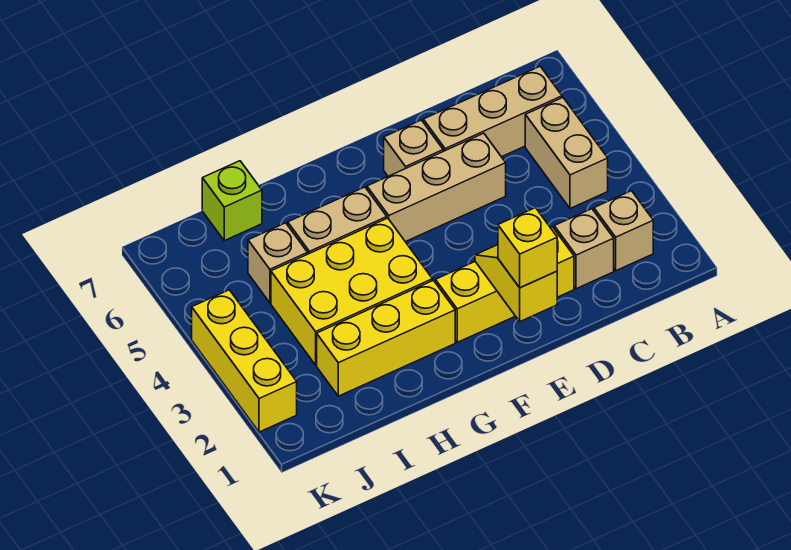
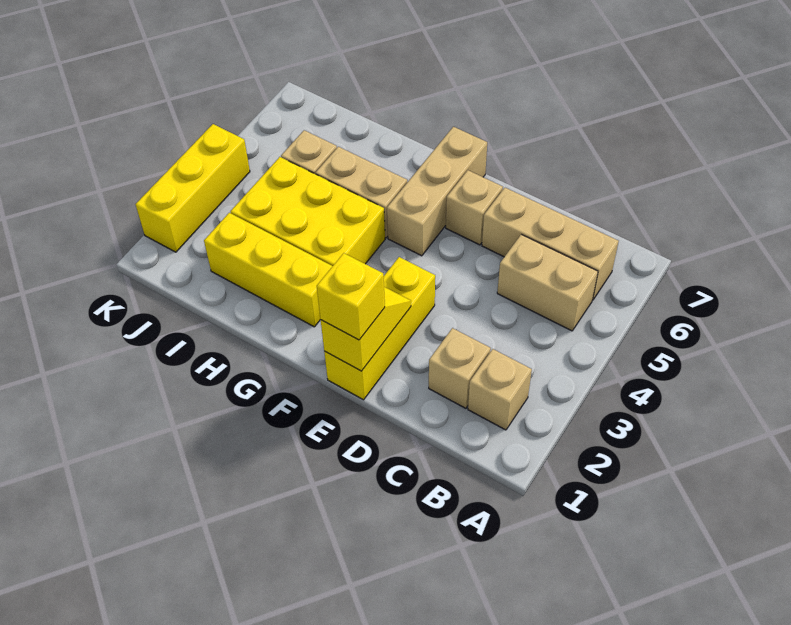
tan brick B4:B5 level 1 -> tan brick B5:C5 level 1
yellow brick D2:F2 level 1 -> yellow brick E1:E3 level 1
tan brick D5:F5 level 1 -> tan brick F5:F7 level 1
lime brick I7 level 1 -> none

